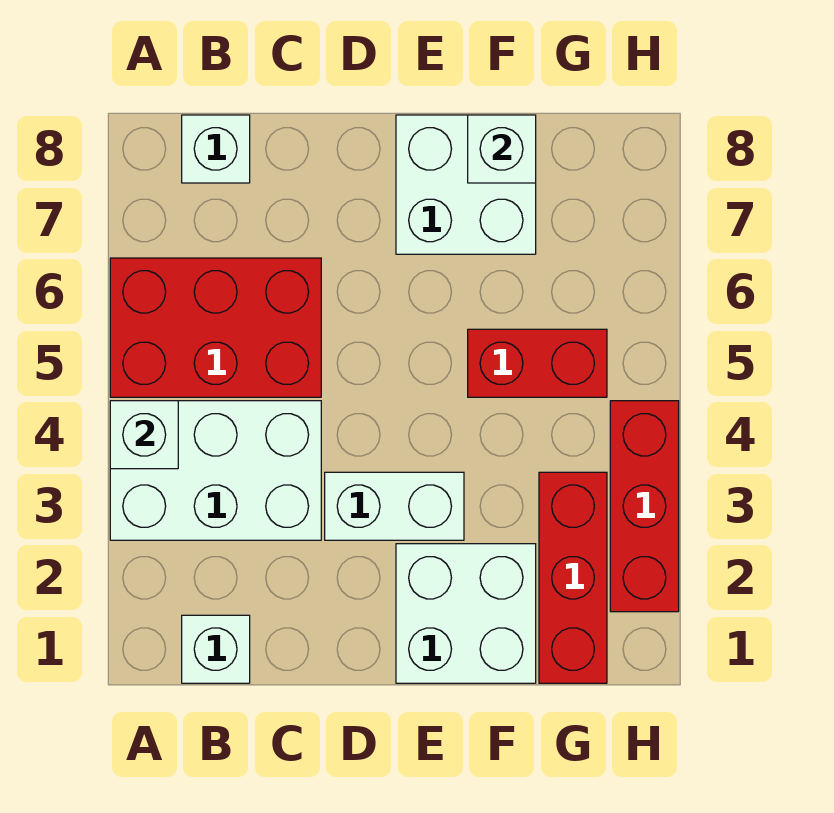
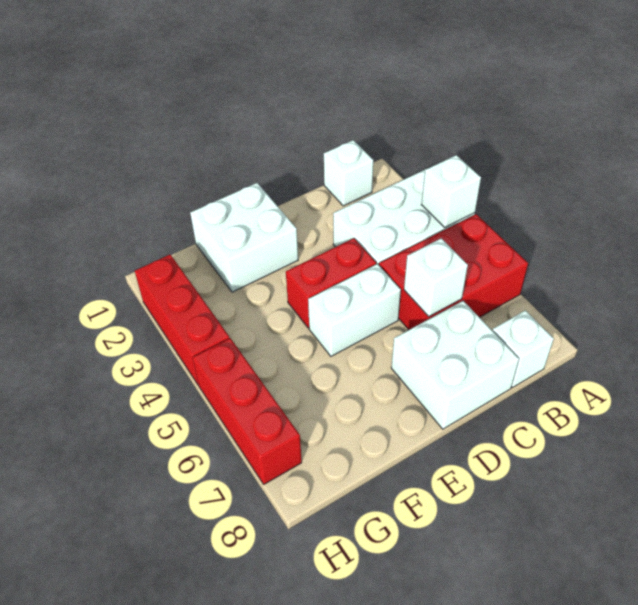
white brick D3:E3 level 1 -> white brick D5:E5 level 1
white brick E7:F8 level 1 -> white brick C7:D8 level 1
red brick F5:G5 level 1 -> red brick D4:E4 level 1
white brick F8 level 2 -> white brick C6 level 2
red brick G1:G3 level 1 -> red brick H5:H7 level 1

